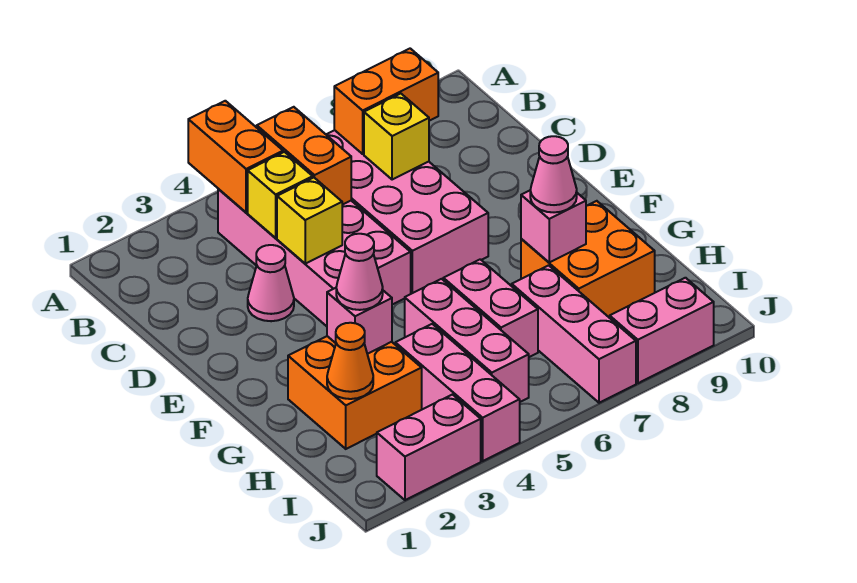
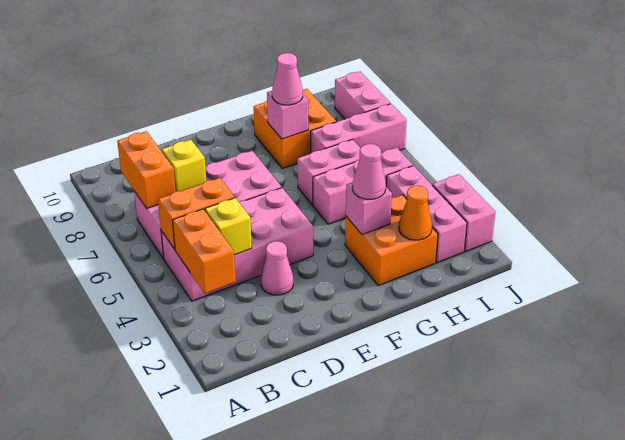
orange brick A4:B4 level 2 -> orange brick B3:B4 level 2
yellow brick D4 level 2 -> none
pink brick H4:J4 level 1 -> pink brick I2:I4 level 1

